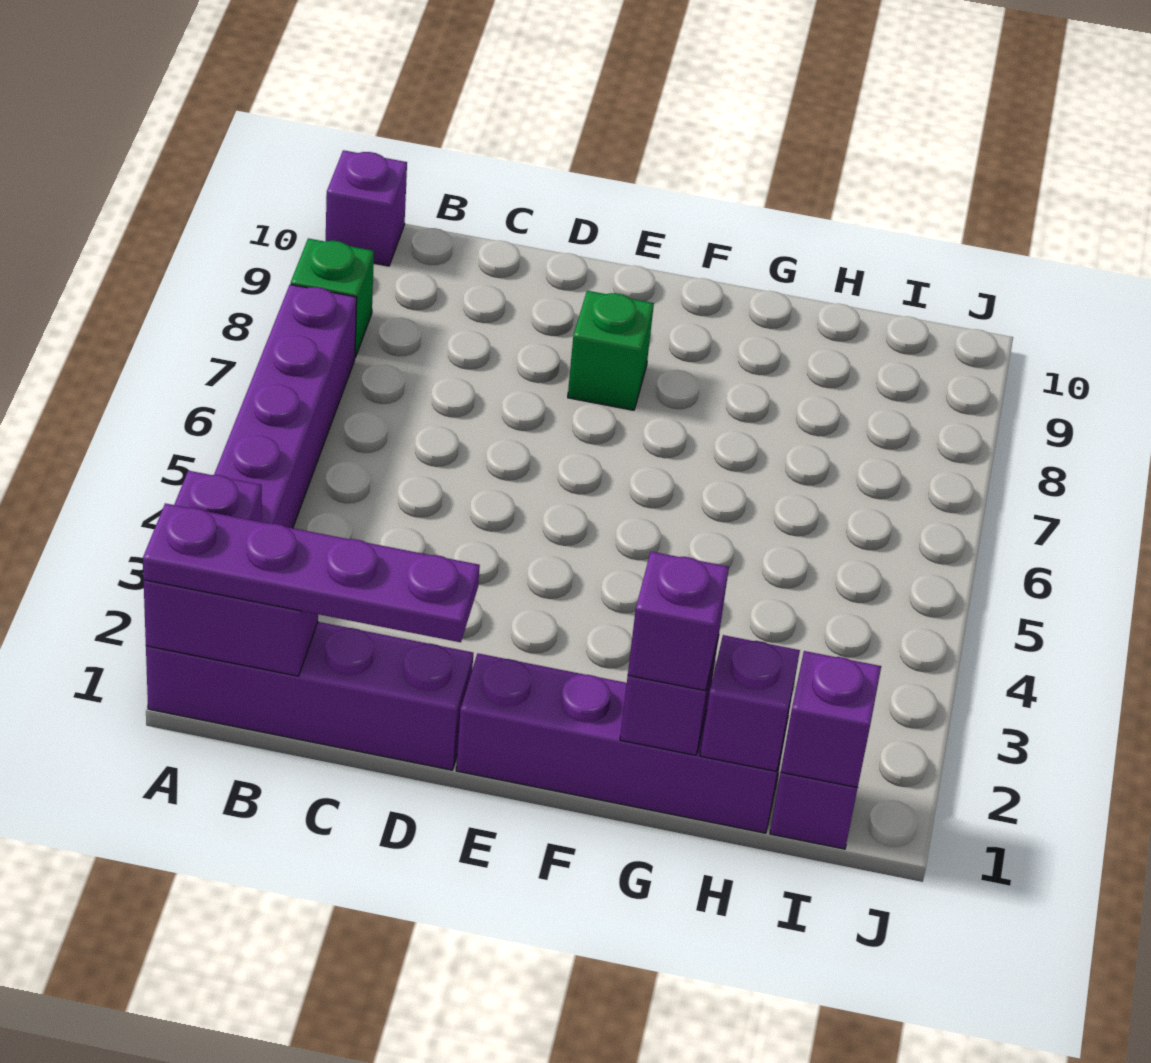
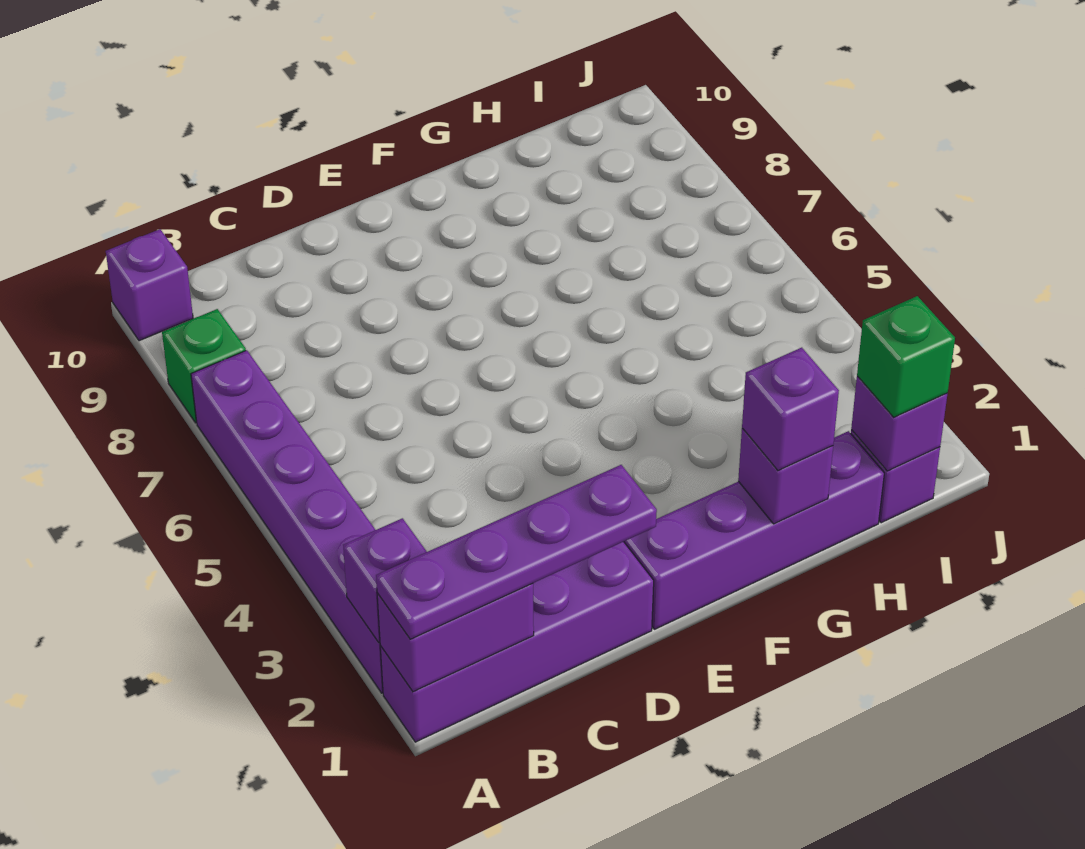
green brick E8 level 1 -> green brick I1 level 3
purple brick H1 level 2 -> none

